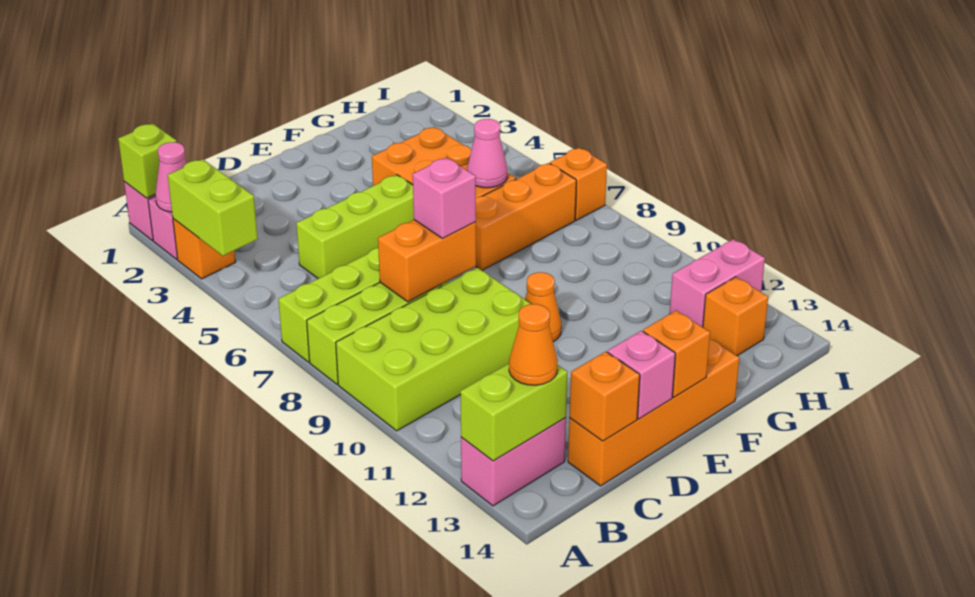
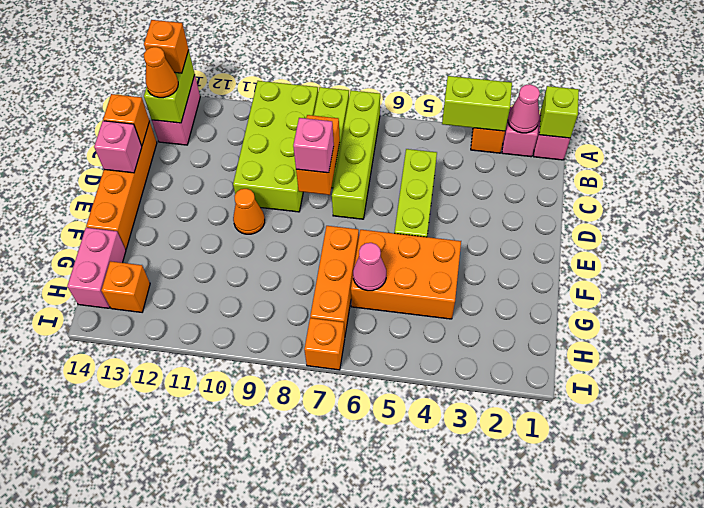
orange brick E14 level 2 -> orange brick A13 level 3
pink brick H12:I12 level 1 -> pink brick G14:H14 level 1

